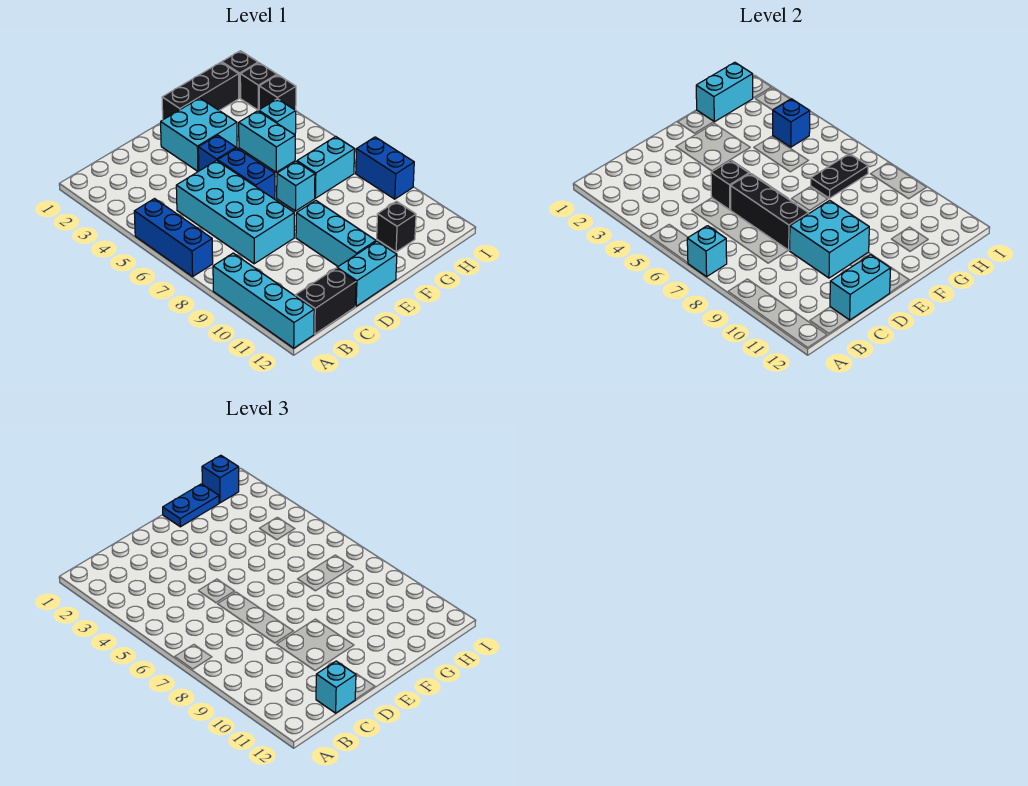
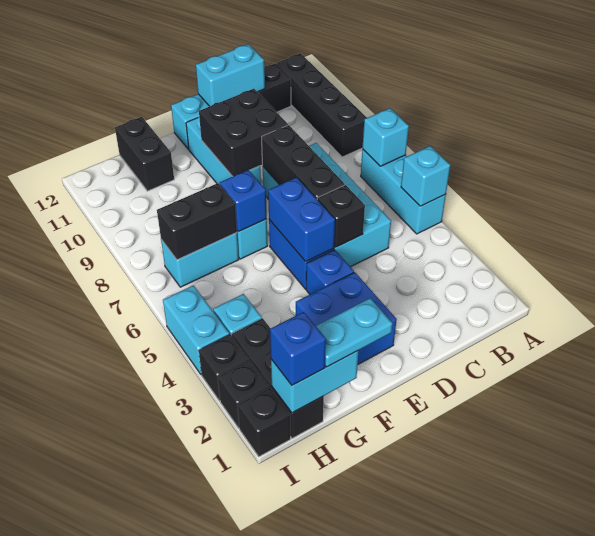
blue brick A5:A7 level 1 -> cyan brick A5:A7 level 1
cyan brick A9:A12 level 1 -> black brick A9:A12 level 1
cyan brick C12 level 3 -> cyan brick A5 level 2
cyan brick D9:E10 level 2 -> black brick D9:E10 level 2
cyan brick E2:F3 level 1 -> blue brick E2:F3 level 1
black brick F1:H1 level 1 -> black brick H1:H3 level 1
blue plate F1:G1 level 3 -> cyan plate F1:G1 level 3
cyan brick G4:G5 level 1 -> cyan brick I4:I5 level 1
black plate G7:H7 level 2 -> black brick G7:H7 level 2
black brick G11 level 1 -> black brick G11:G12 level 1
blue brick H4 level 2 -> blue brick F7 level 2
blue brick I8:I9 level 1 -> blue brick E5:E6 level 2

